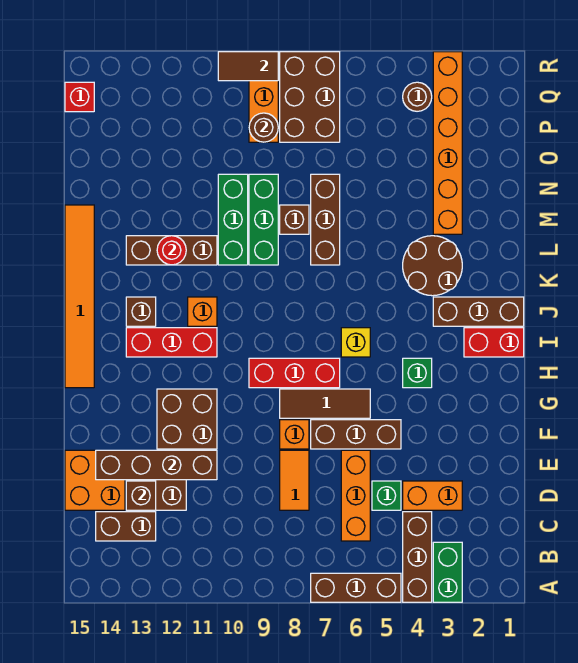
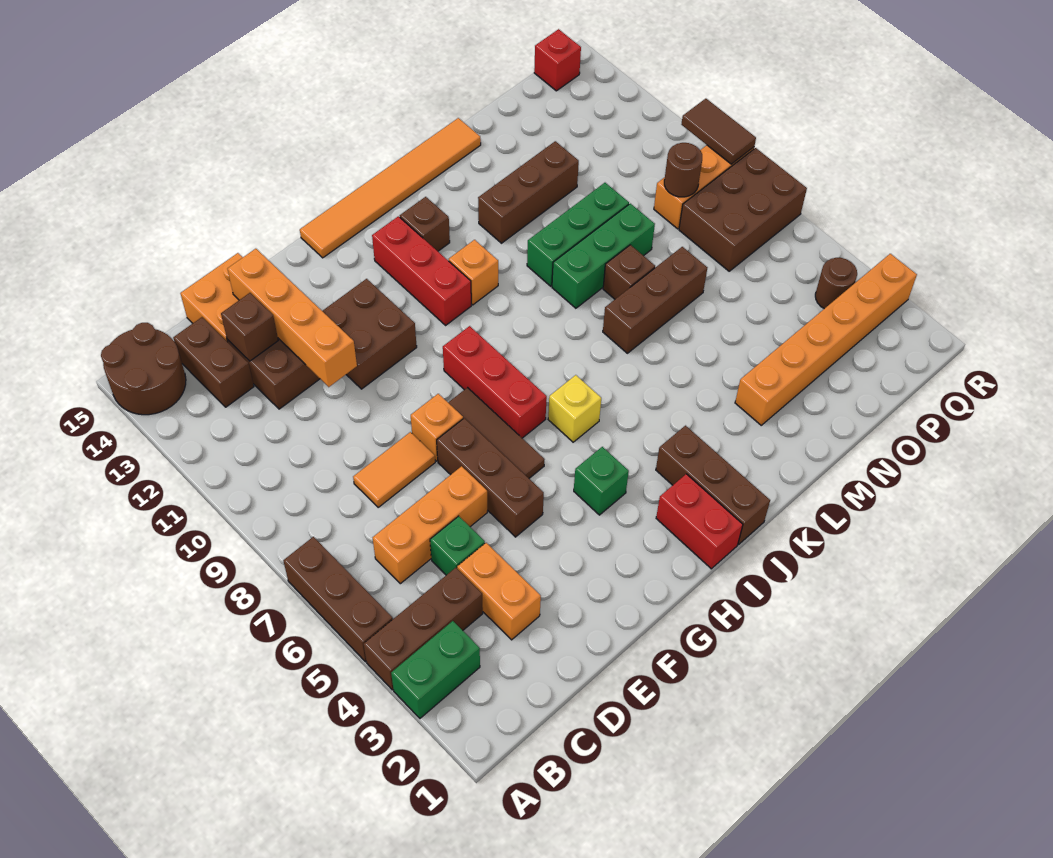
brown brick E11:E14 level 2 -> orange brick E11:E14 level 2
brown round brick K3:L4 level 1 -> brown round brick A14:B15 level 1
brown brick L11:L13 level 1 -> brown brick L12:N12 level 1
red round brick L12 level 2 -> none

